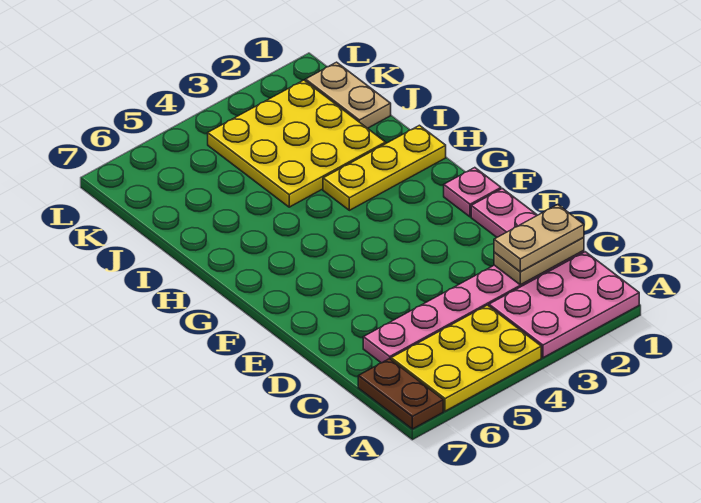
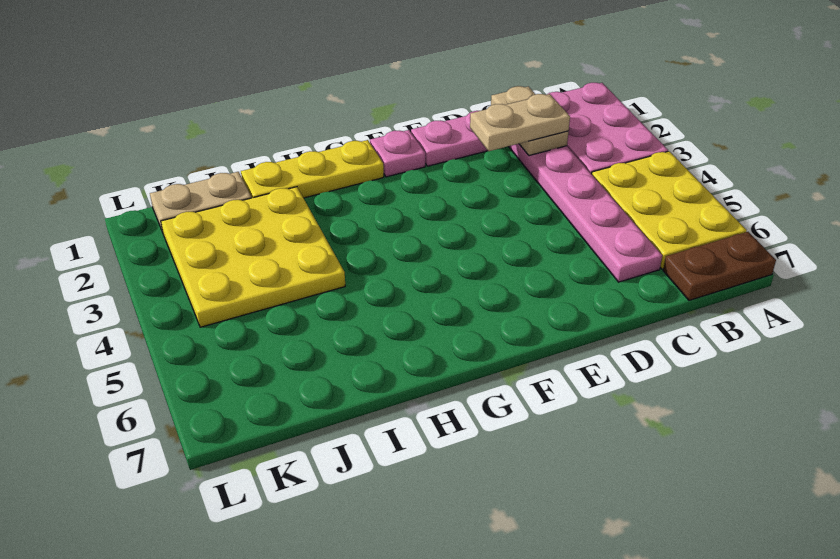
tan plate C1:C2 level 3 -> tan plate C2:D2 level 3
yellow plate H1:H3 level 1 -> yellow plate G1:I1 level 1

